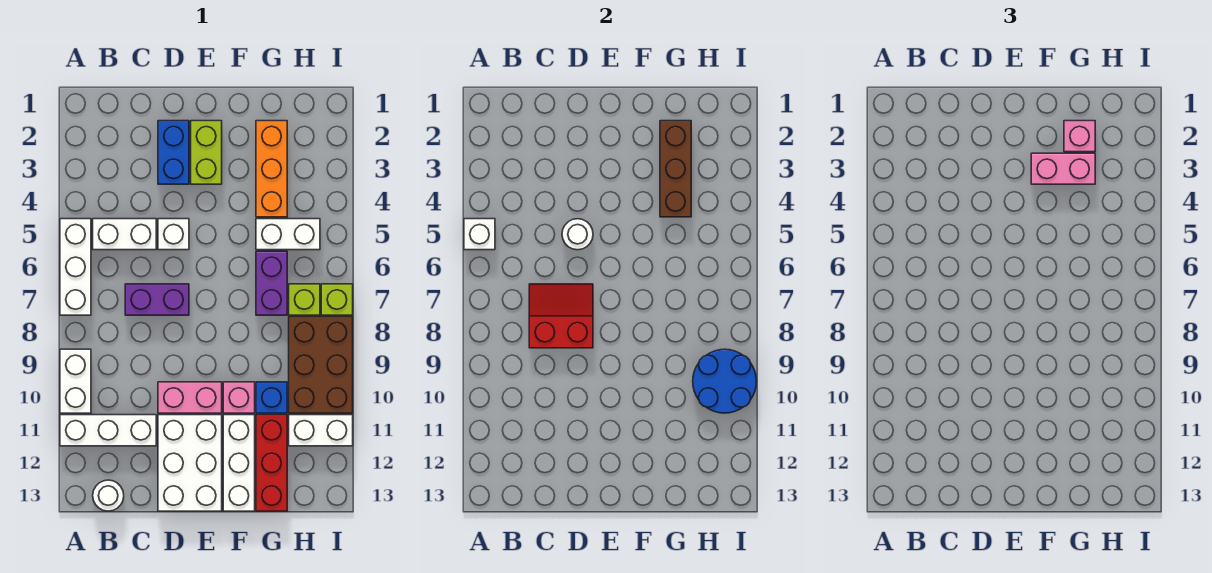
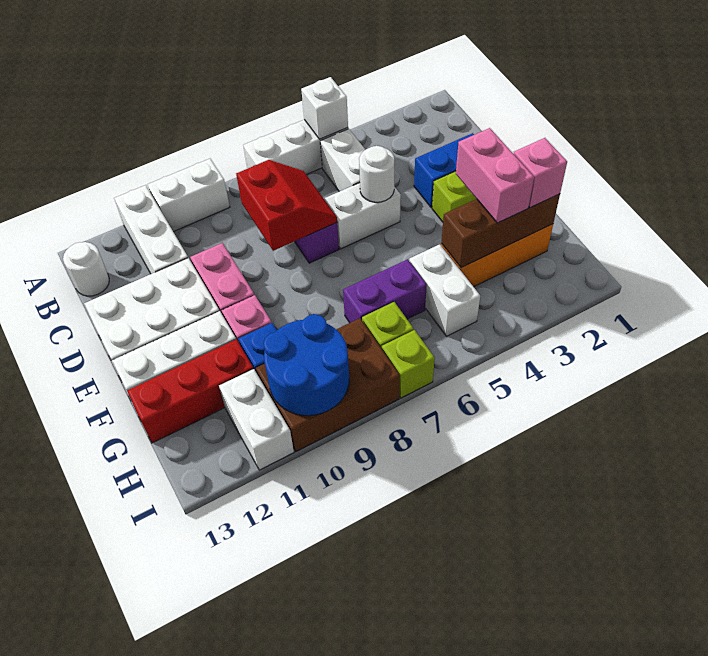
white brick D5 level 1 -> white brick D5:D6 level 1

